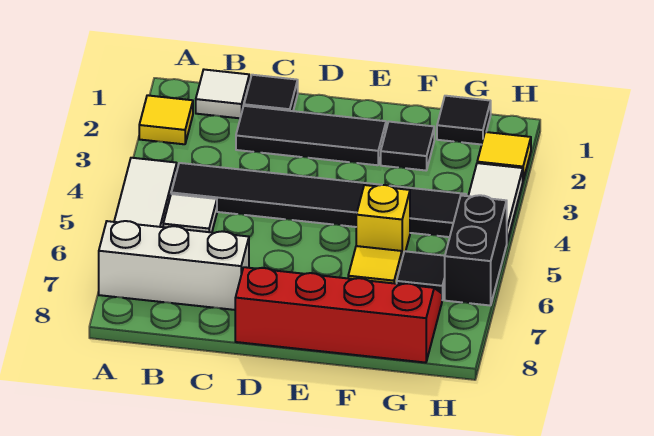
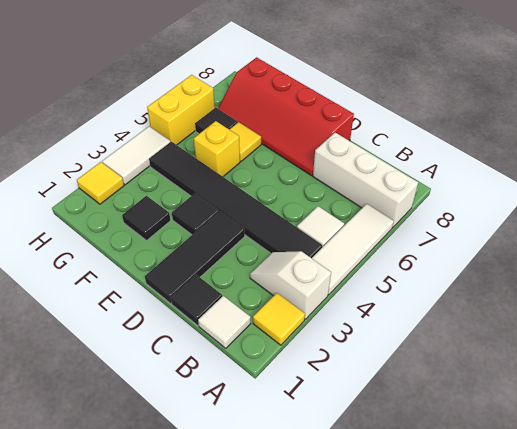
none -> white slope A3:B3 level 1 top A
black tile C2:E2 level 1 -> black tile D1:D3 level 1
black tile G1 level 1 -> black tile E3 level 1
black brick H5:H6 level 1 -> yellow brick H5:H6 level 1

